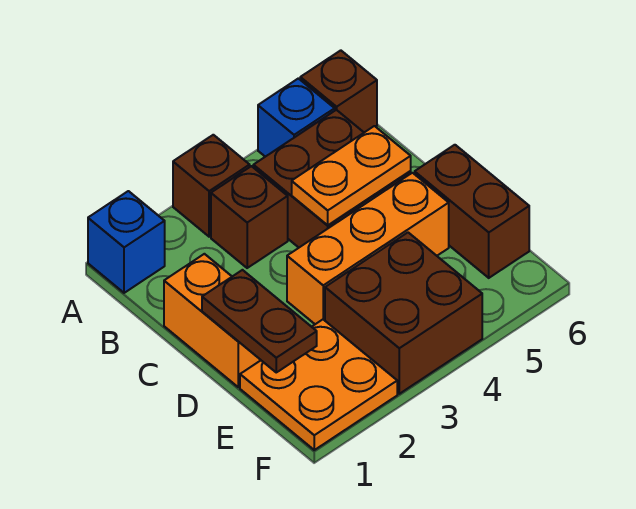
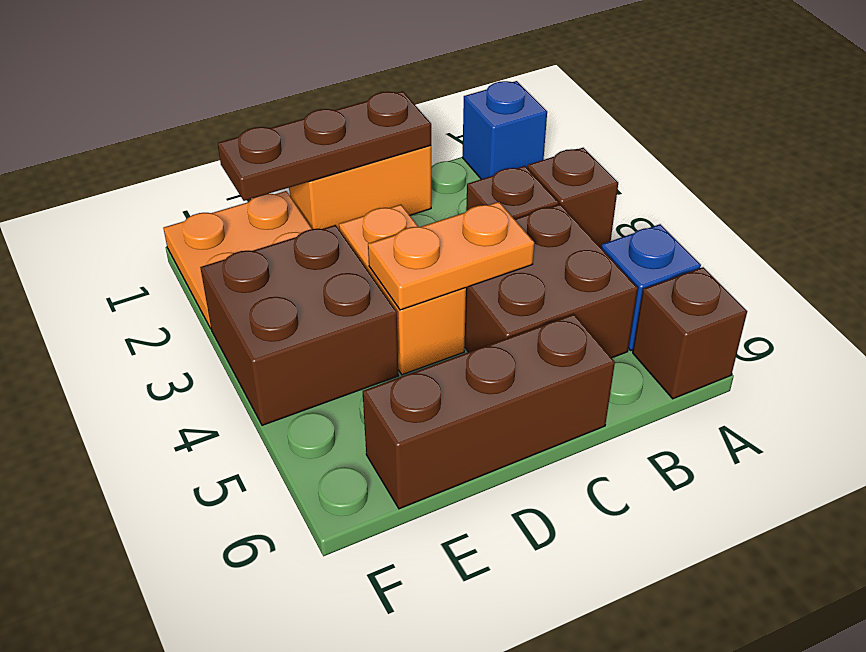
orange plate C4:C5 level 2 -> orange plate C4:D4 level 2
brown plate D1:E1 level 2 -> brown plate C1:E1 level 2
orange brick D3:D5 level 1 -> orange brick D3:D4 level 1
brown brick D6:E6 level 1 -> brown brick C6:E6 level 1

